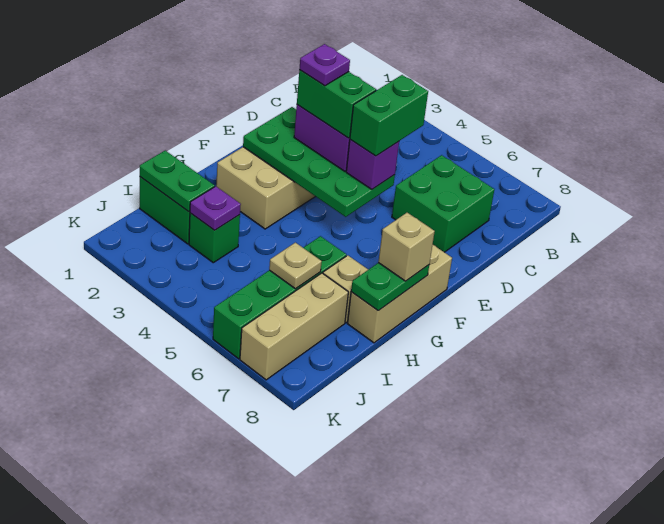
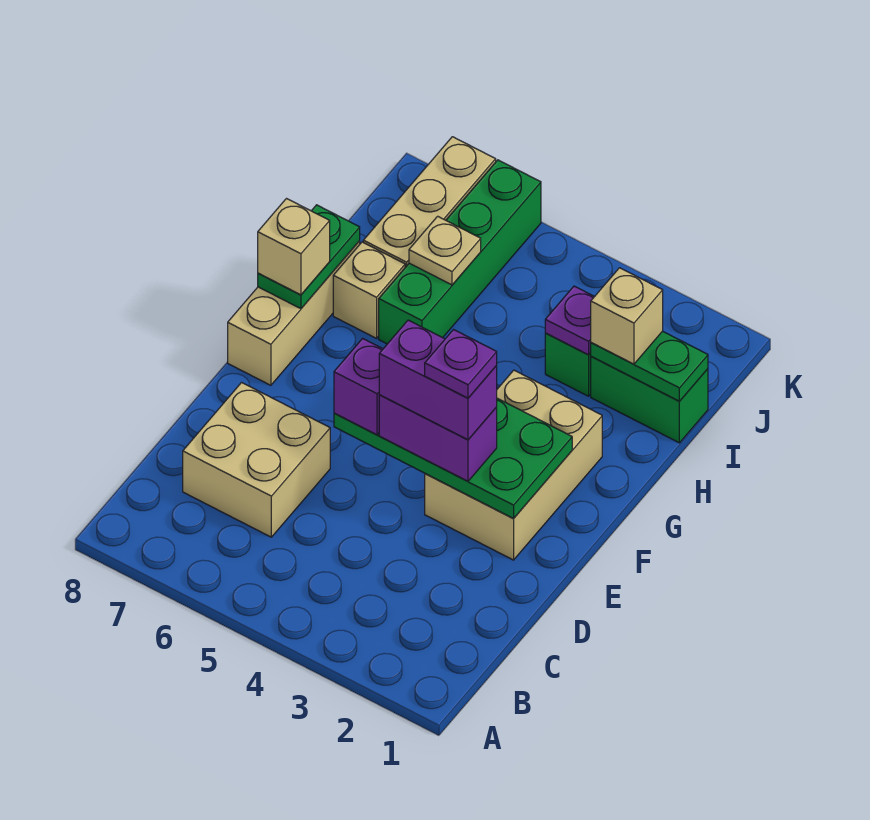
green brick C6:D7 level 1 -> tan brick C6:D7 level 1
green brick D5:E5 level 4 -> none
green brick E3:E4 level 4 -> purple brick E3:E4 level 4
none -> tan brick I2 level 3

